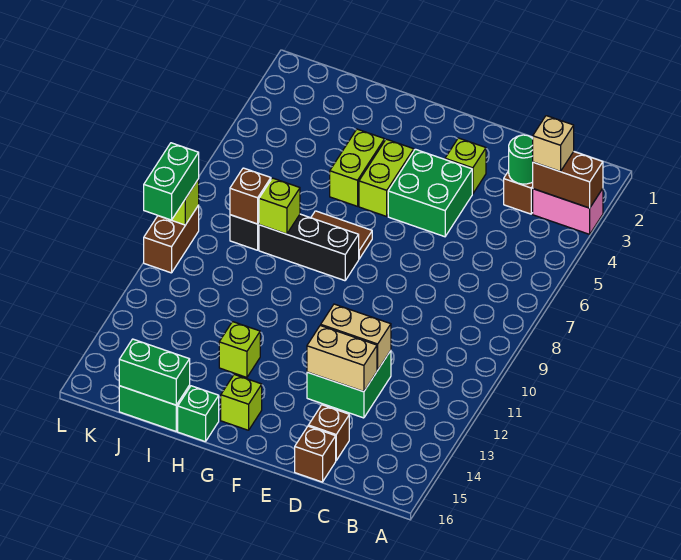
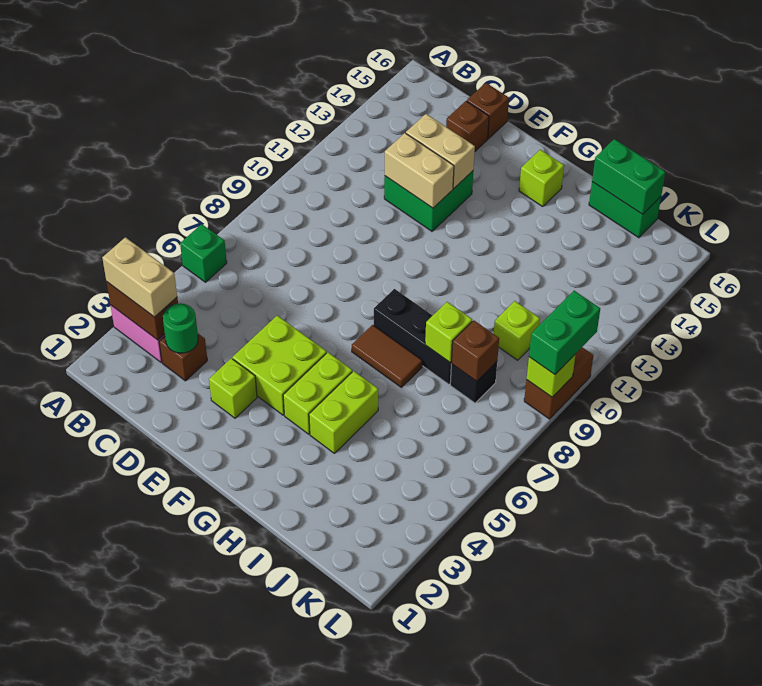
tan brick B3 level 3 -> tan brick A3:B3 level 3
green brick E4:F5 level 1 -> lime brick E4:F5 level 1
lime brick H13 level 1 -> lime brick J10 level 1
green brick H16 level 1 -> green brick A6 level 1

